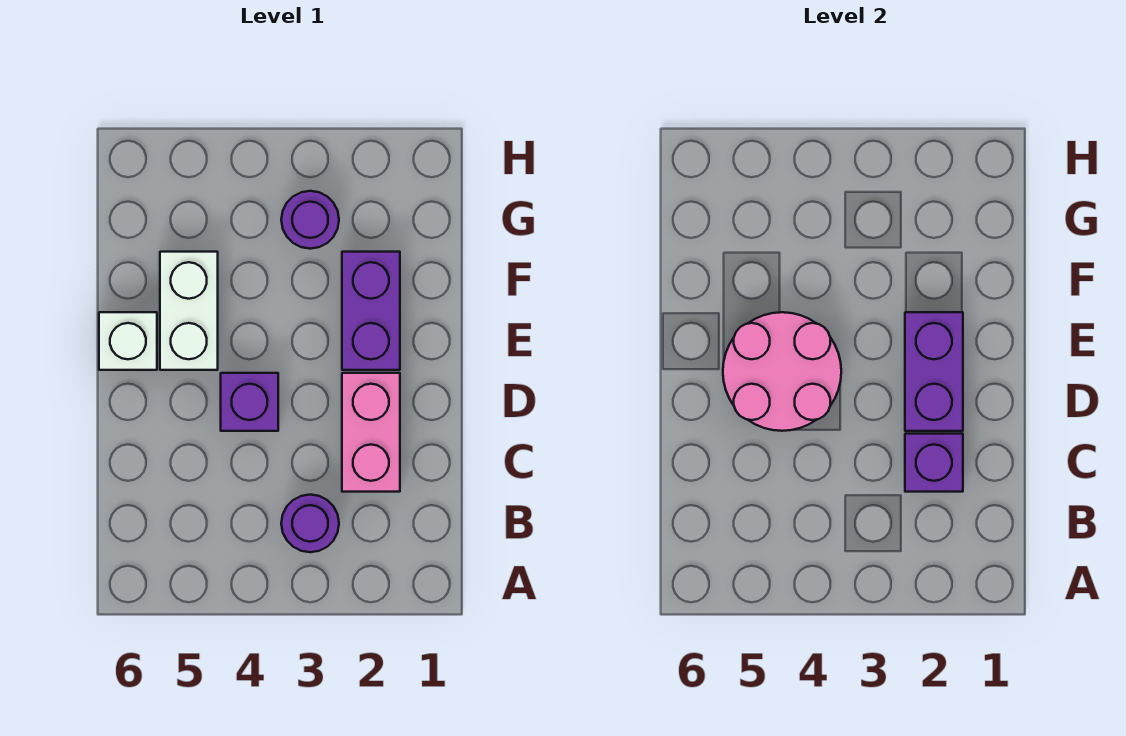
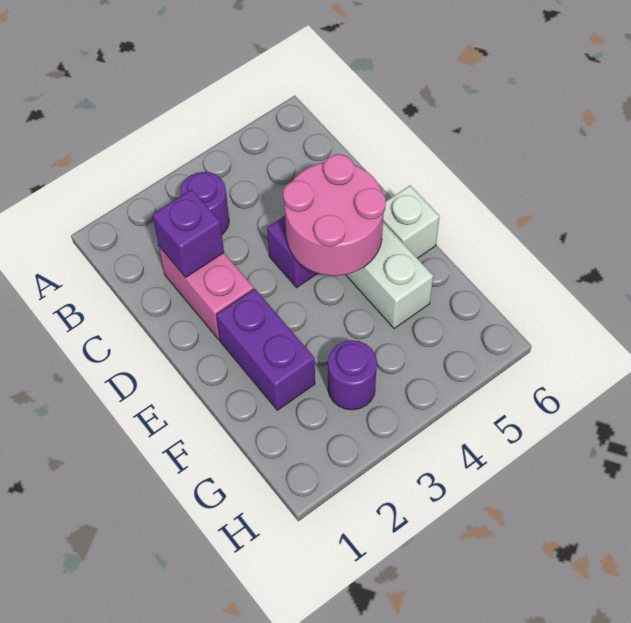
purple brick D2:E2 level 2 -> none

